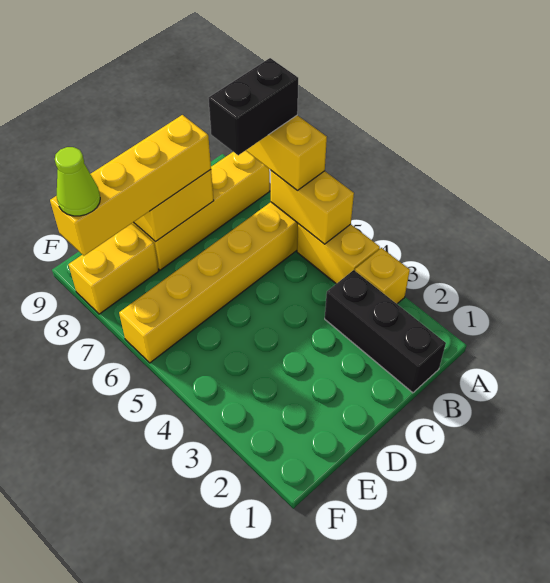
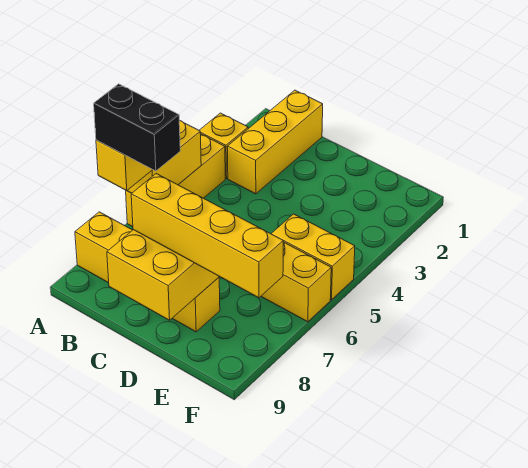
black brick B1:B3 level 1 -> yellow brick B1:B3 level 1
yellow brick E8:F8 level 1 -> yellow brick E5:F5 level 1
lime cone F8 level 4 -> none

